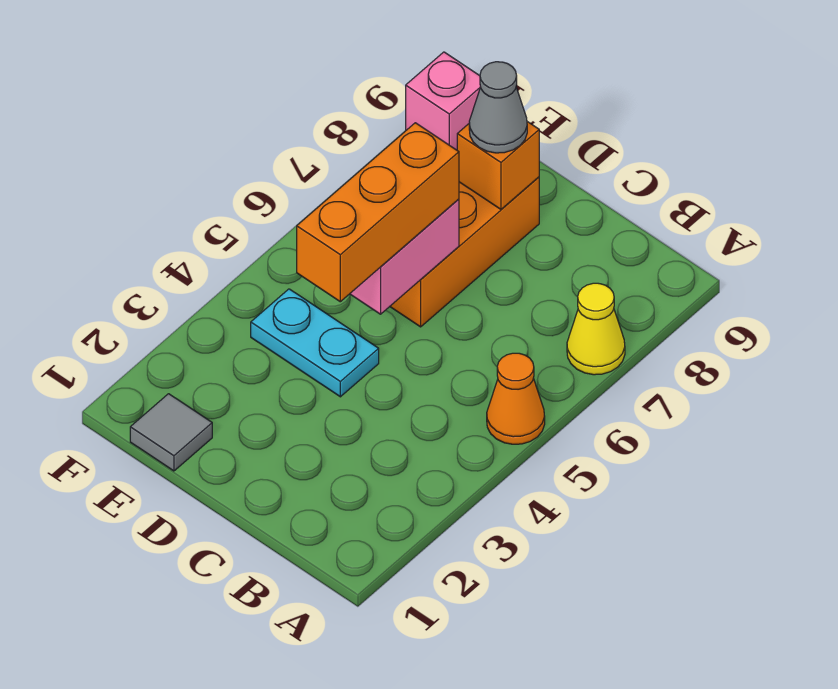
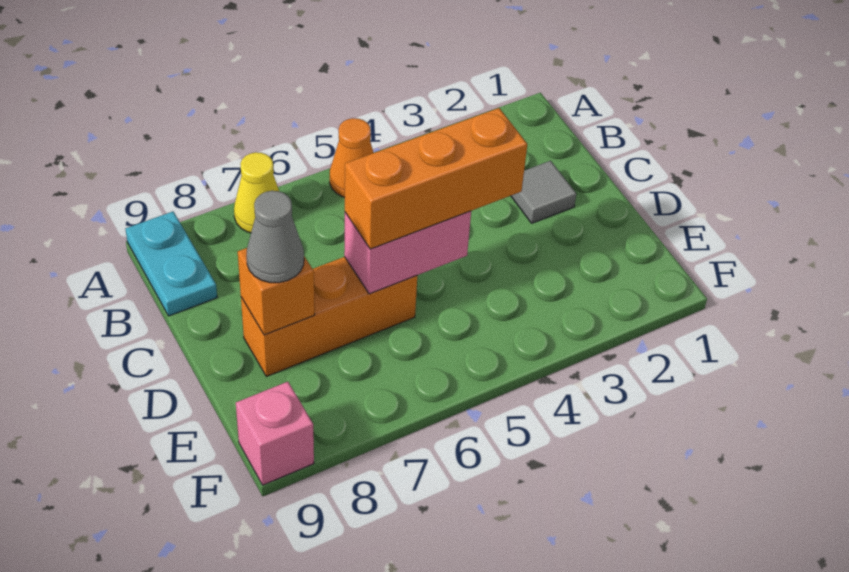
cyan plate D4:E4 level 1 -> cyan plate A9:B9 level 1
grey tile E1 level 1 -> grey tile C2 level 1

